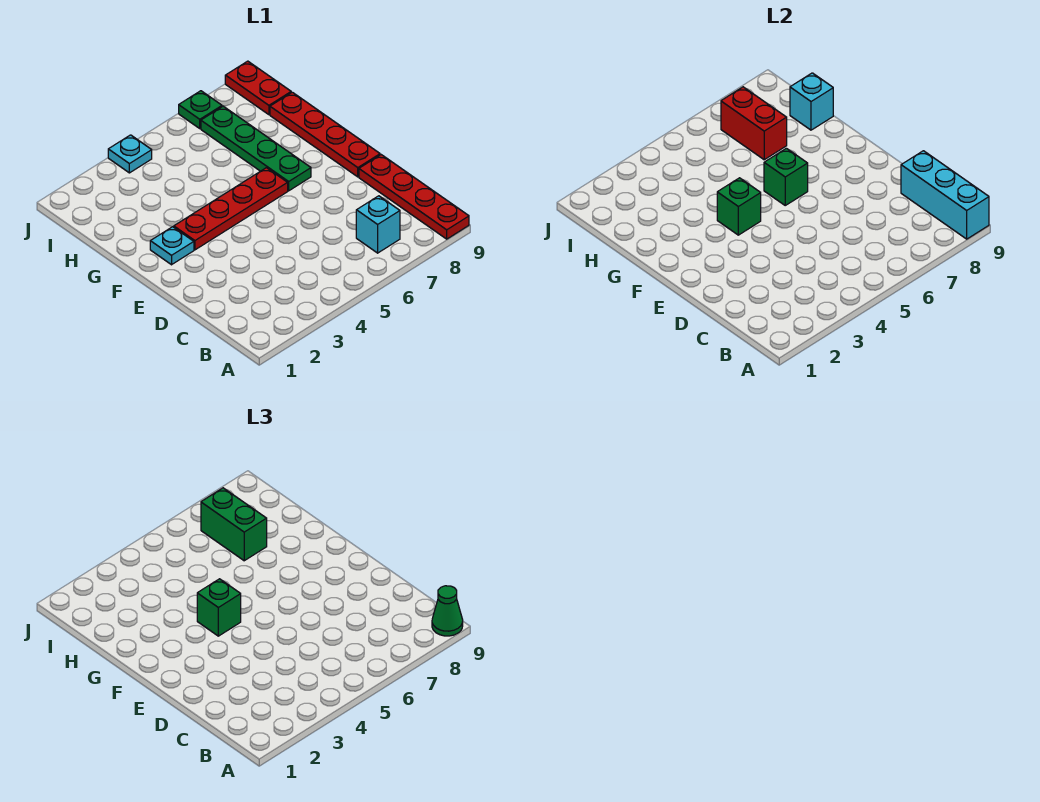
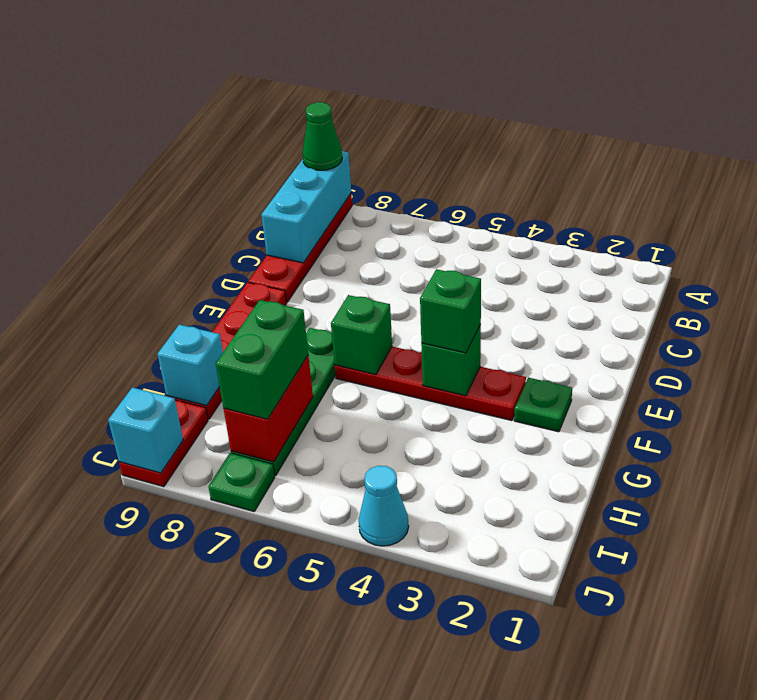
cyan brick B7 level 1 -> cyan brick J9 level 2
cyan plate F2 level 1 -> green plate F2 level 1
cyan plate J4 level 1 -> cyan cone J4 level 1

